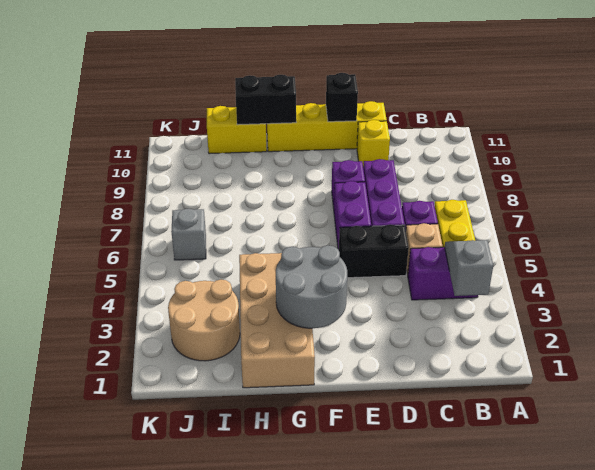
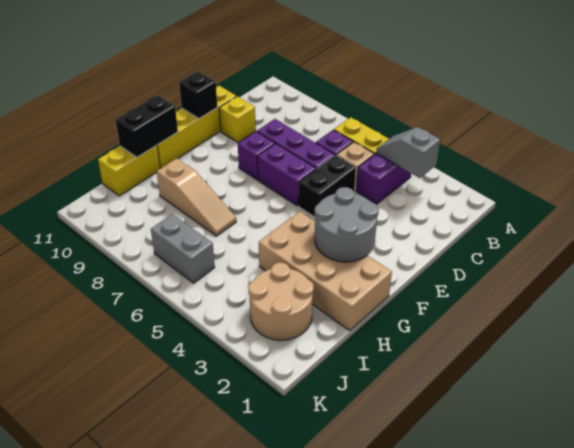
none -> tan slope H7:H9 level 1 top 9
grey brick J6 level 1 -> grey brick J6:J7 level 1

